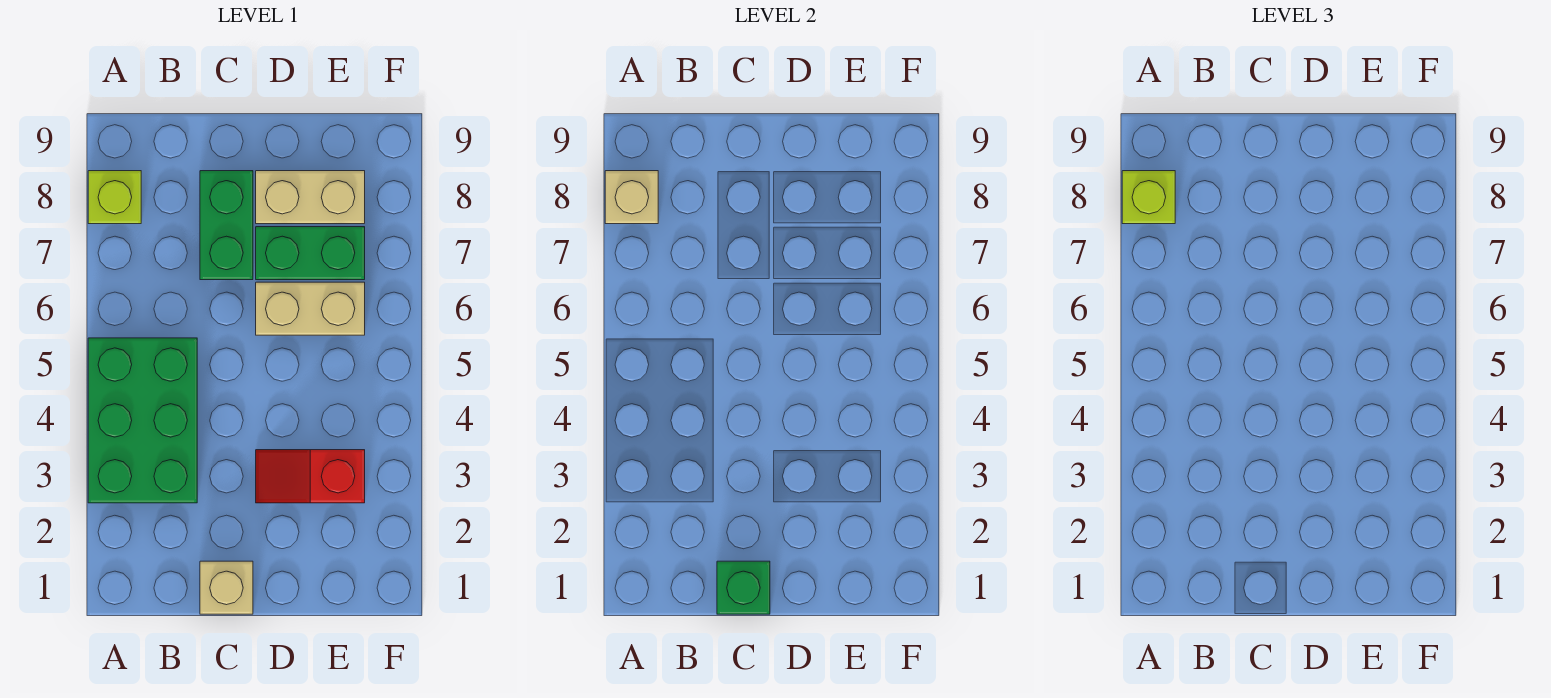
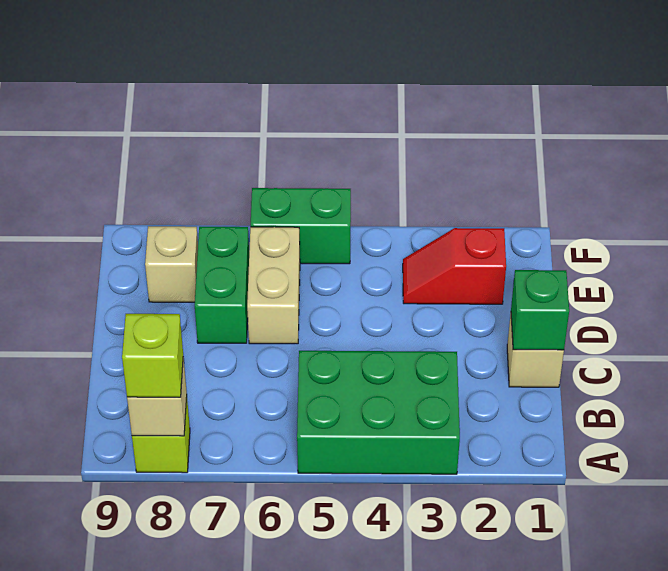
green brick C7:C8 level 1 -> green brick F5:F6 level 1
red slope D3:E3 level 1 top E -> red slope E2:E3 level 1 top 2
tan brick D8:E8 level 1 -> tan brick E8 level 1

